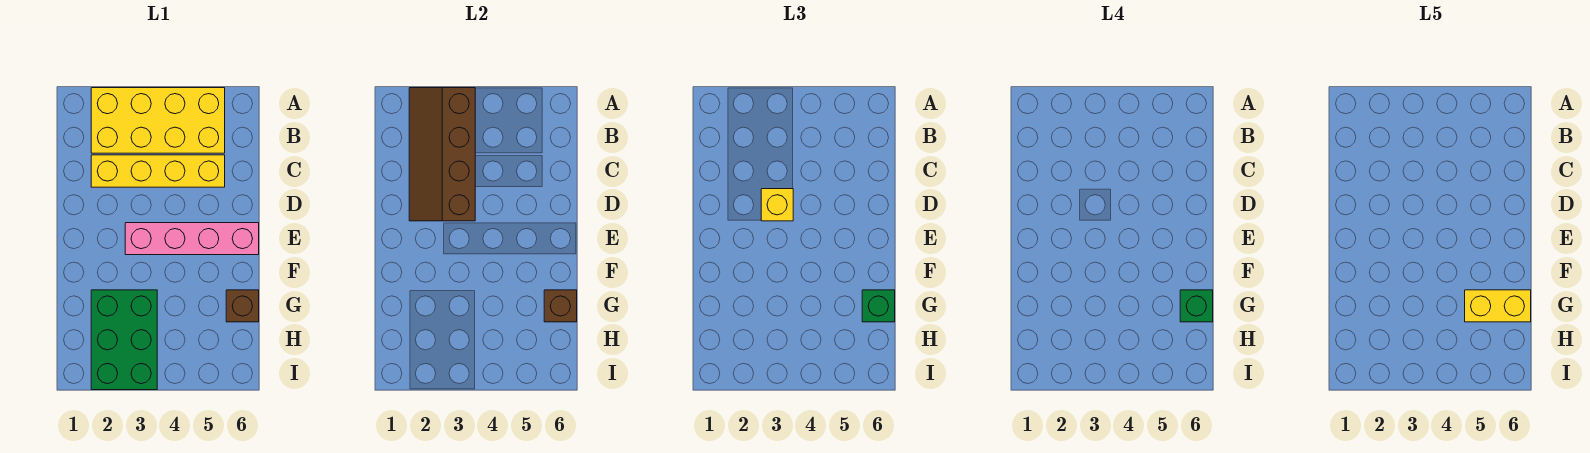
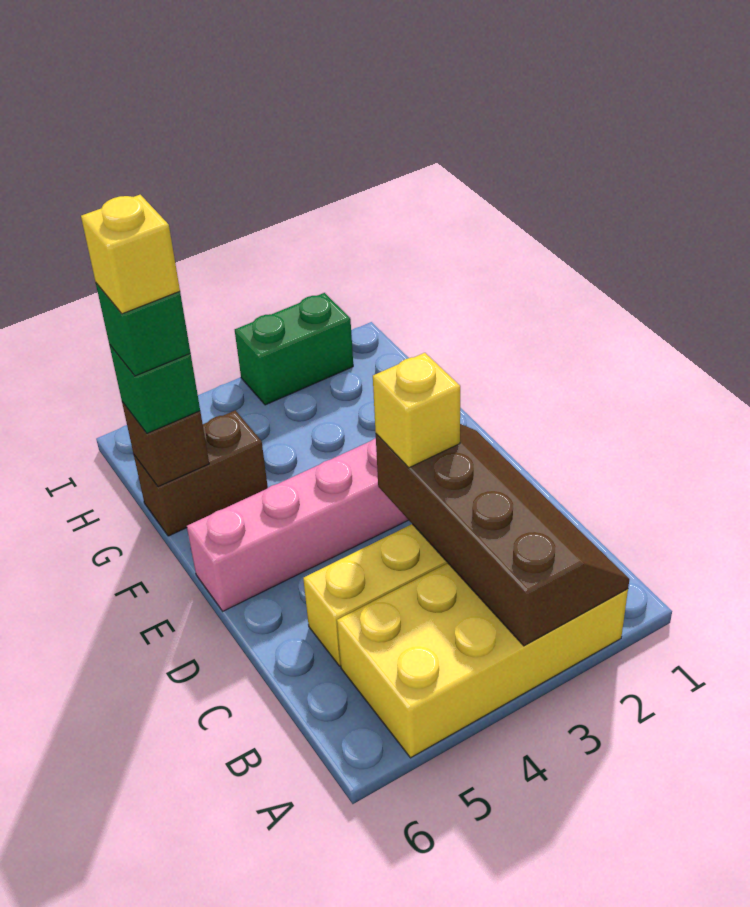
green brick G2:I3 level 1 -> green brick I2:I3 level 1
yellow brick G5:G6 level 5 -> yellow brick G6 level 5
brown brick G6 level 1 -> brown brick G5:G6 level 1

